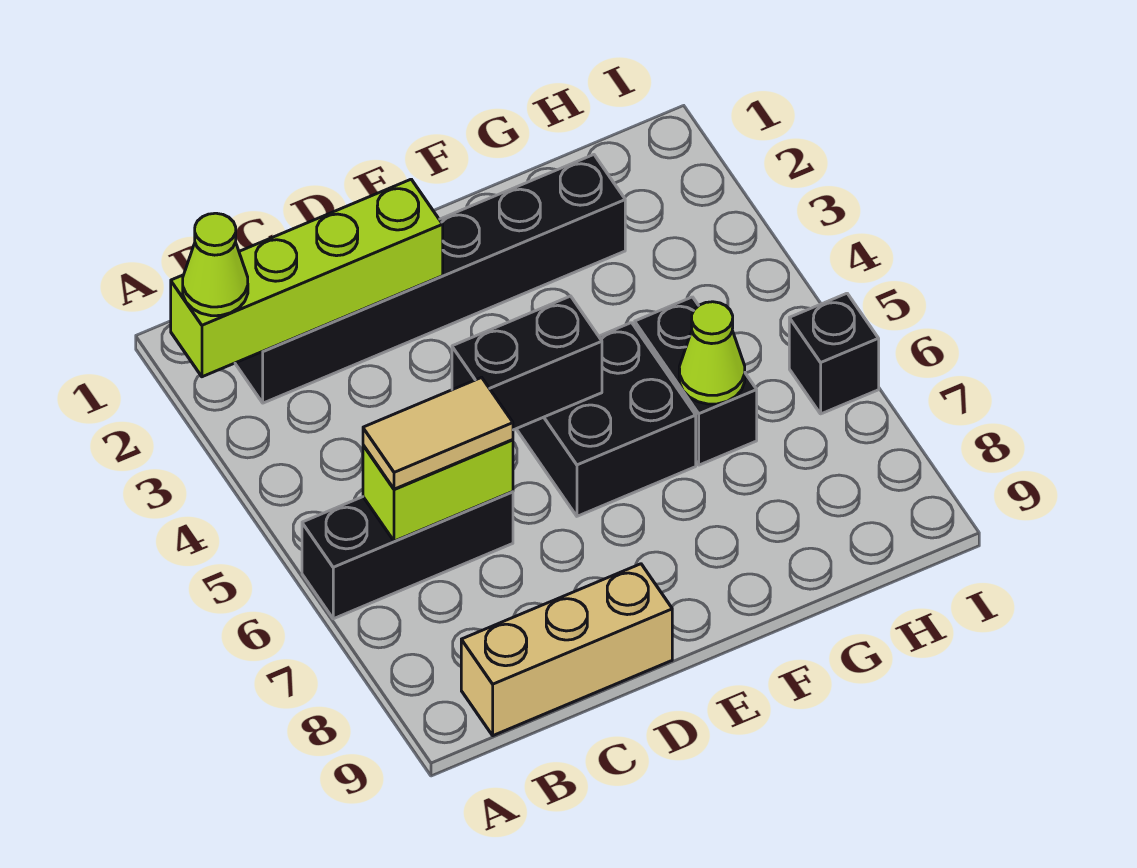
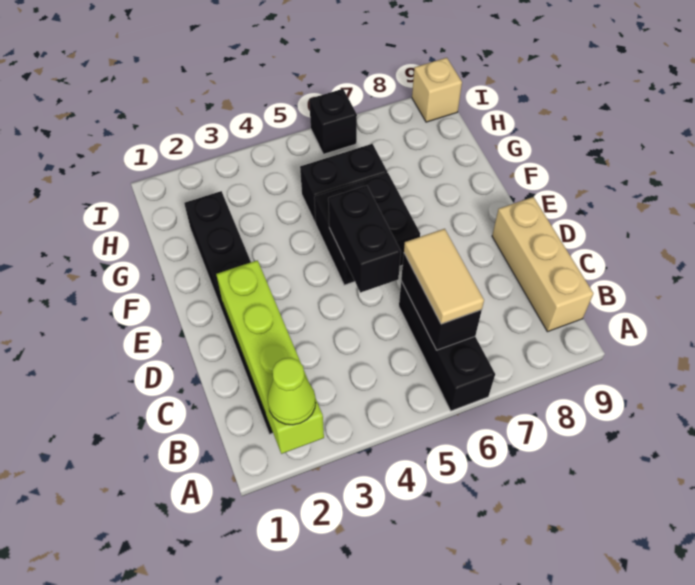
lime brick B6:C6 level 2 -> black brick B6:C6 level 2
lime cone G6 level 2 -> none
none -> tan brick I9 level 1

